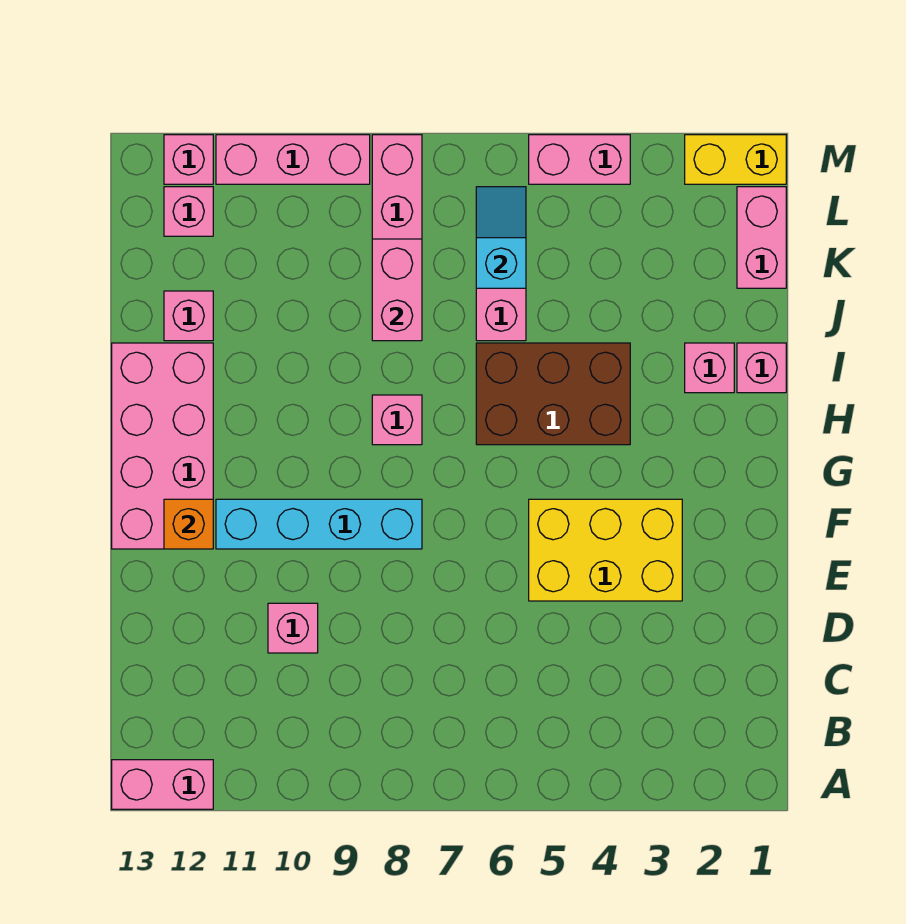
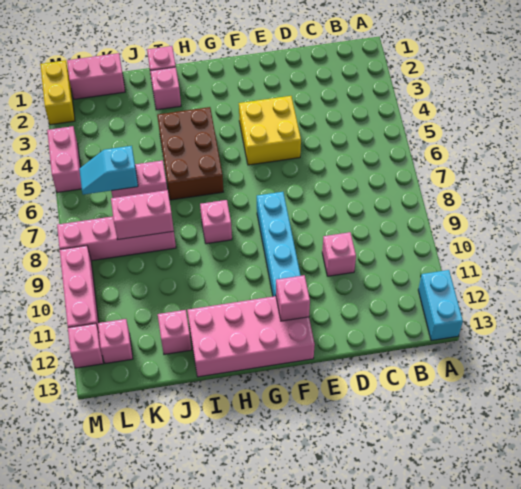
pink brick A12:A13 level 1 -> cyan brick A12:A13 level 1
yellow brick E3:F5 level 1 -> yellow brick E4:F5 level 1
orange brick F12 level 2 -> pink brick F12 level 2

